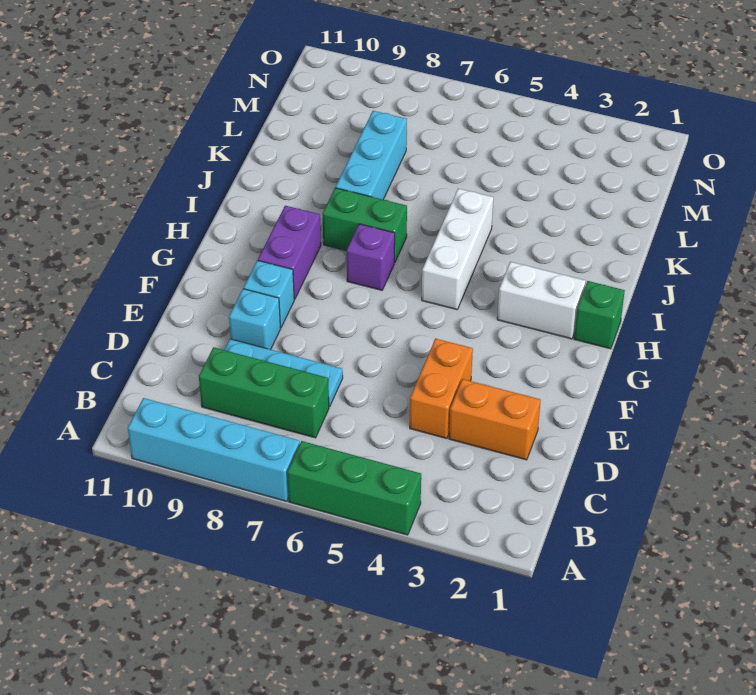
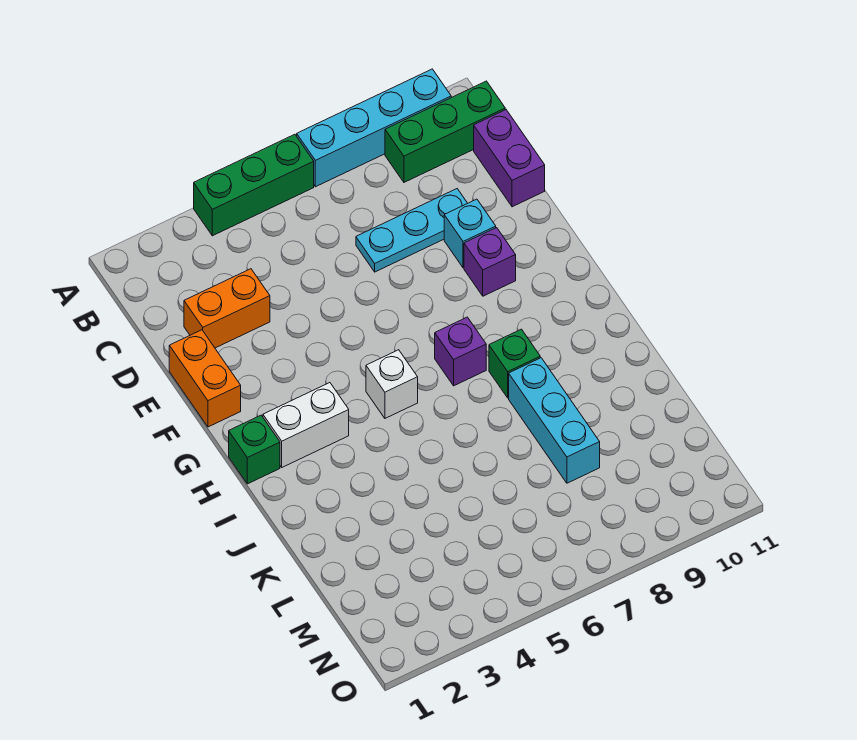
green brick C7:C9 level 1 -> green brick B9:B11 level 1
orange brick D4:E4 level 1 -> orange brick E1:F1 level 1
cyan brick F9 level 1 -> purple brick F9 level 1
purple brick G9:H9 level 1 -> purple brick C11:D11 level 1
white brick H5:J5 level 1 -> white brick H5 level 1
green brick I7:I8 level 1 -> green brick I8 level 1

